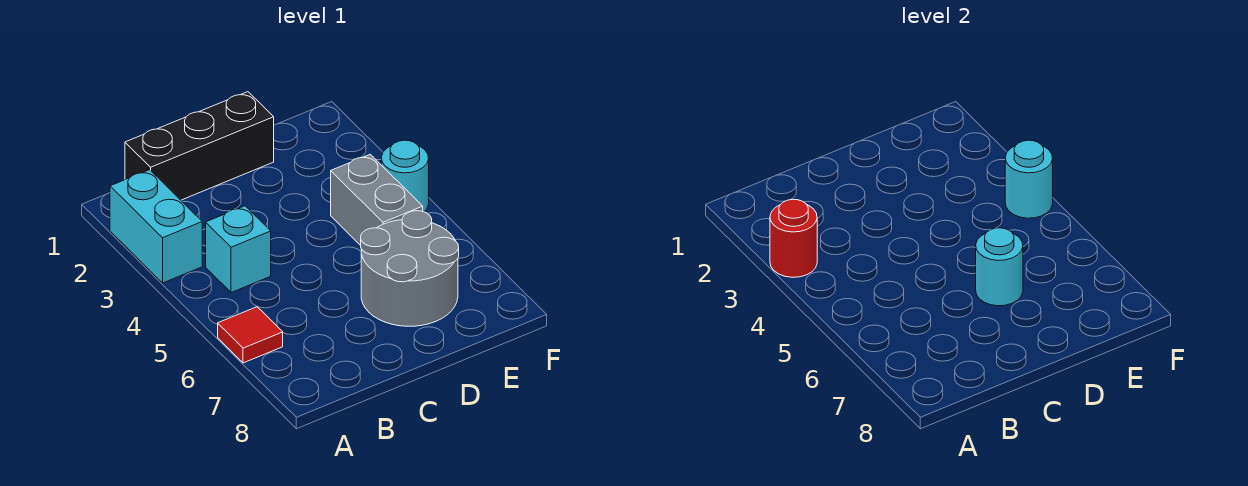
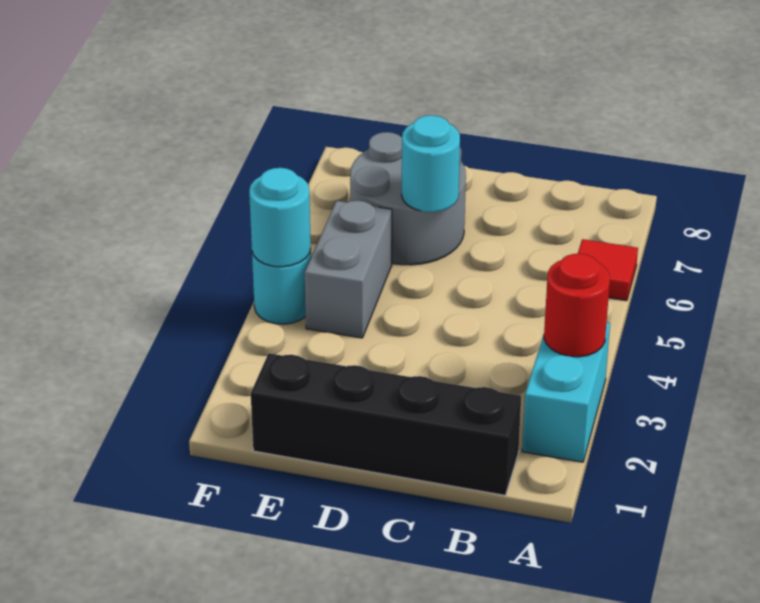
black brick B1:D1 level 1 -> black brick B1:E1 level 1
cyan brick B4 level 1 -> none

